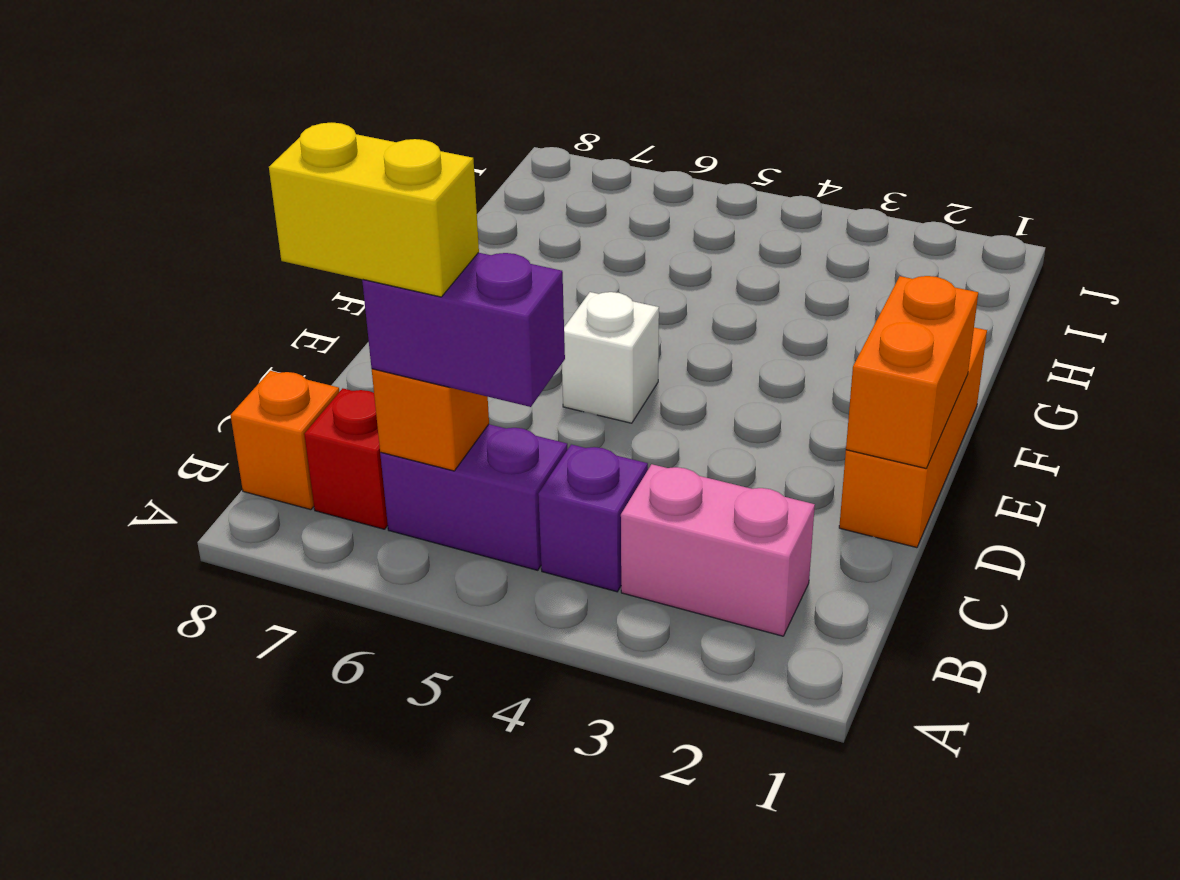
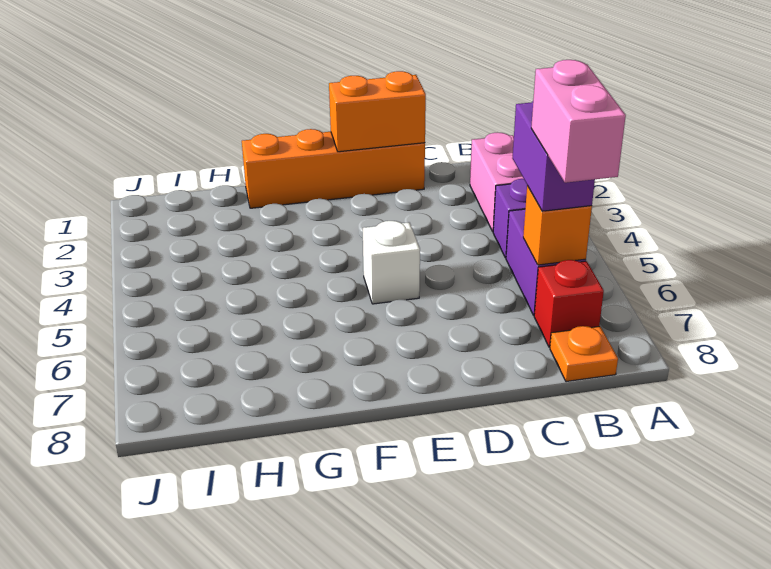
yellow brick B6:B7 level 4 -> pink brick B6:B7 level 4
orange brick B8 level 1 -> orange plate B8 level 1
orange brick D1:F1 level 1 -> orange brick D1:G1 level 1

